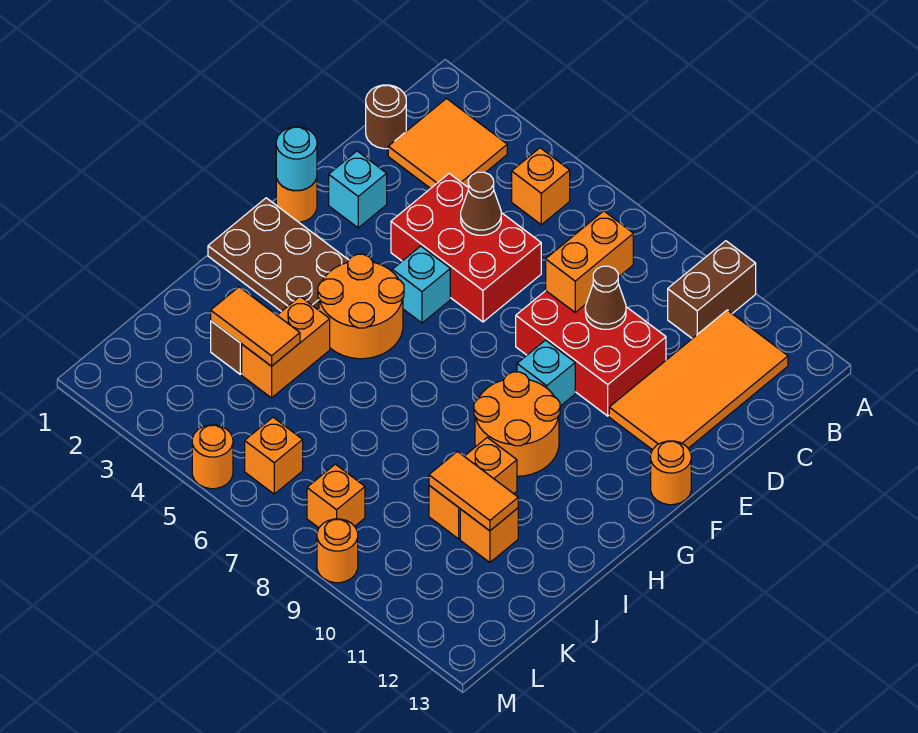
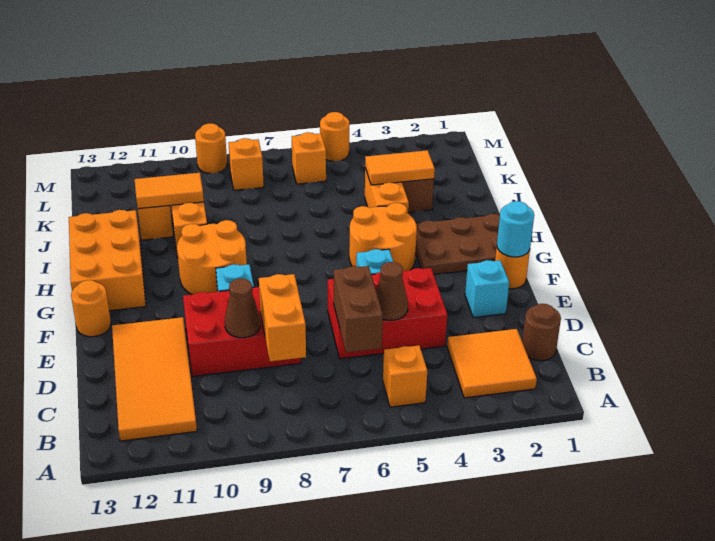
brown brick A10:B10 level 1 -> brown brick C6:D6 level 2
none -> orange brick G12:I13 level 1

